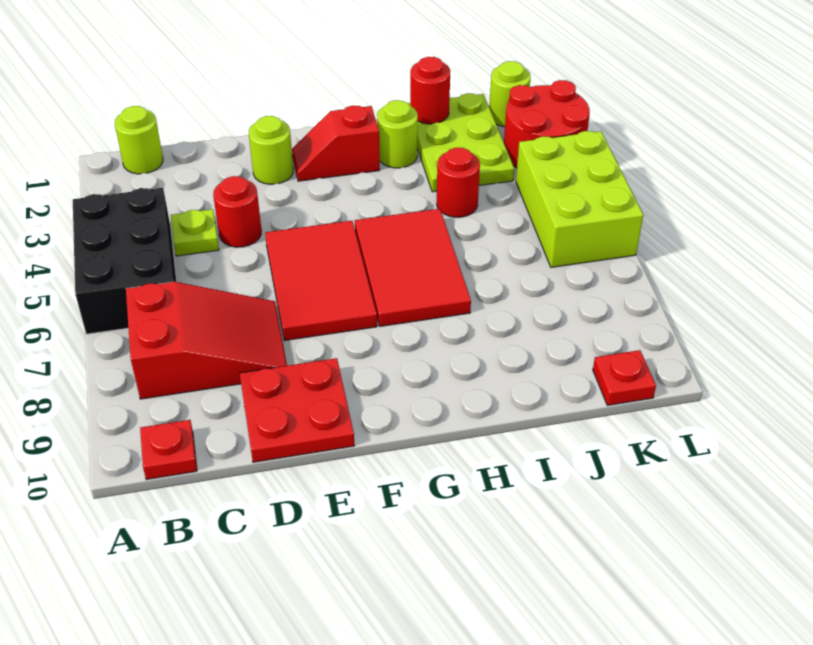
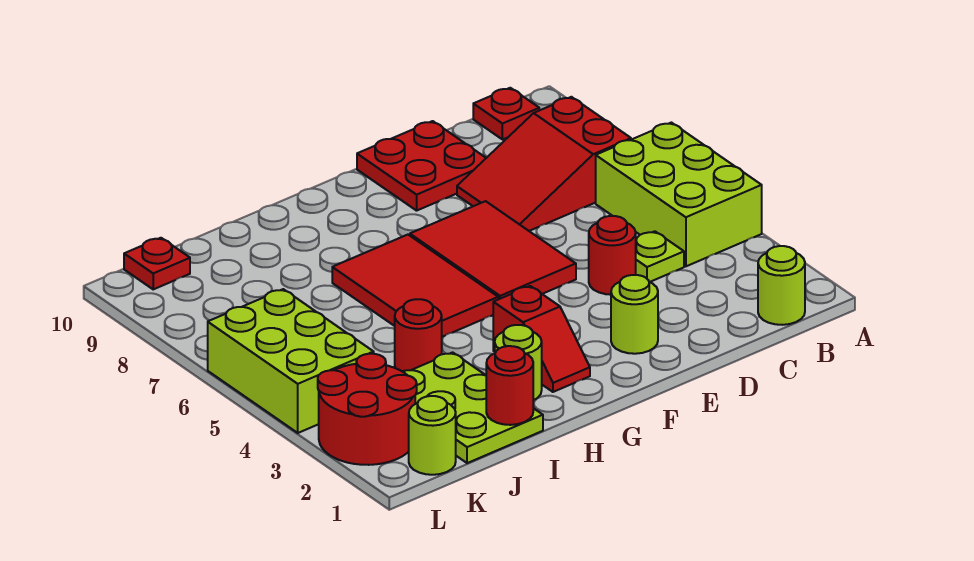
black brick A4:B6 level 1 -> lime brick A4:B6 level 1
red slope F2:G2 level 1 top G -> red slope G2:G3 level 1 top 3

